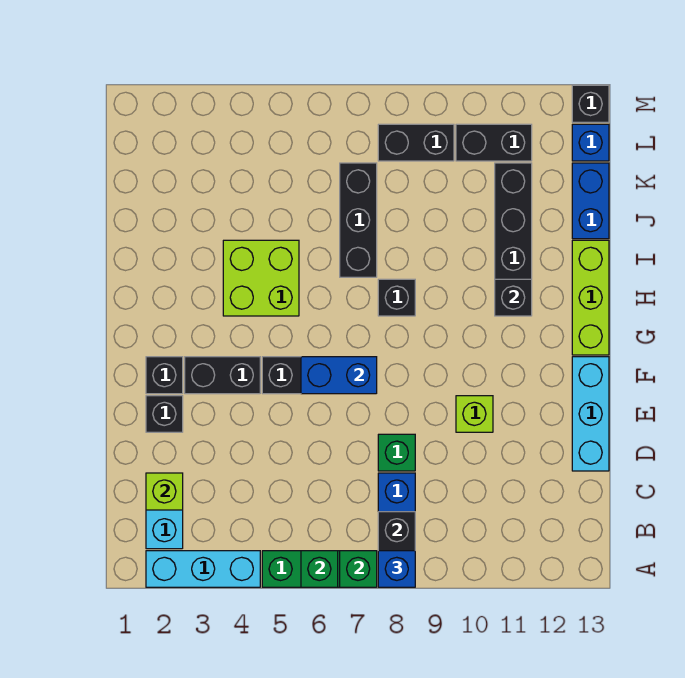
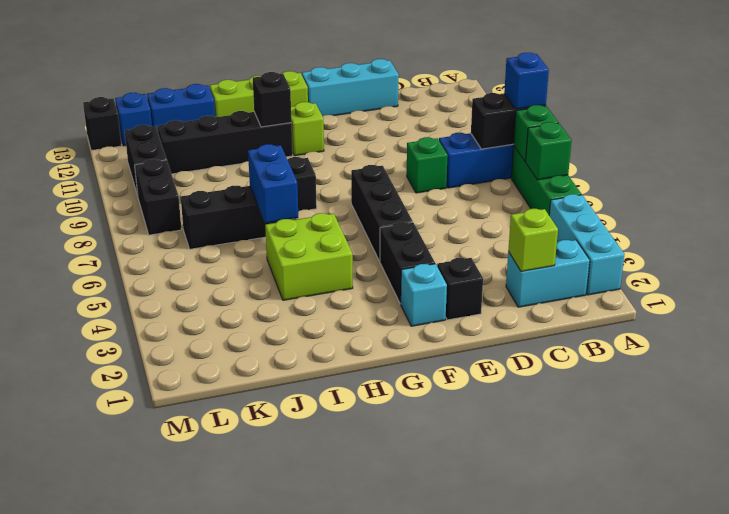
lime brick E10 level 1 -> lime brick G11 level 1
black brick F2 level 1 -> cyan brick F2 level 1
blue brick F6:F7 level 2 -> blue brick I6:I7 level 2

